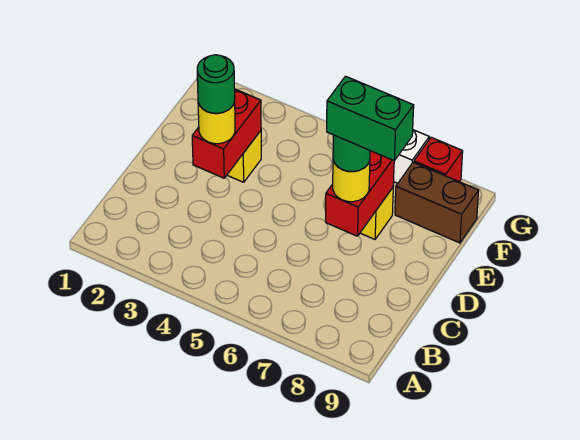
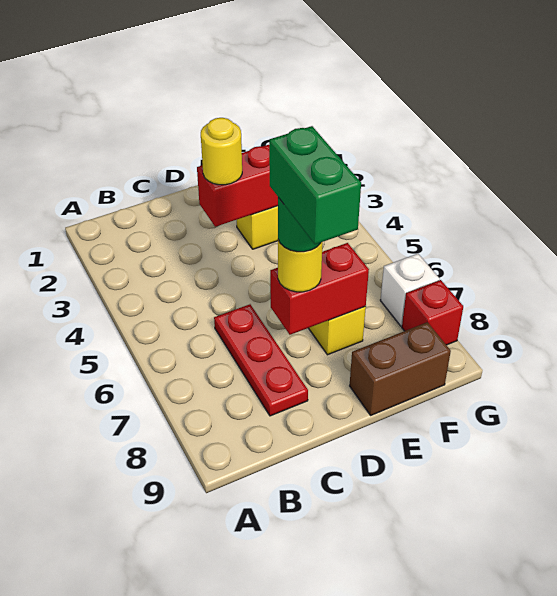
none -> red plate C6:C8 level 1
green round brick D3 level 4 -> none
brown brick F8:F9 level 1 -> brown brick E9:F9 level 1

